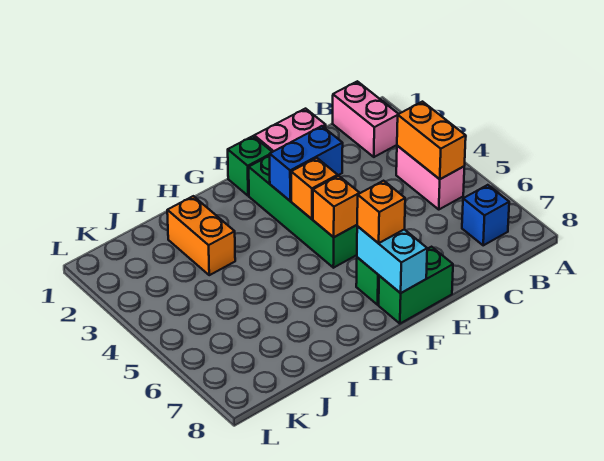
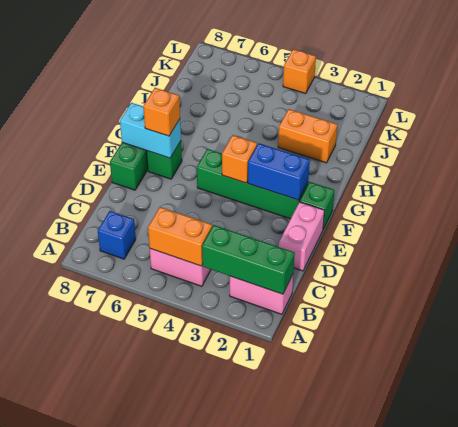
none -> green brick B1:B3 level 2
blue brick E3:F3 level 2 -> blue brick F2:F3 level 2
orange brick F5 level 2 -> orange brick L4 level 1

